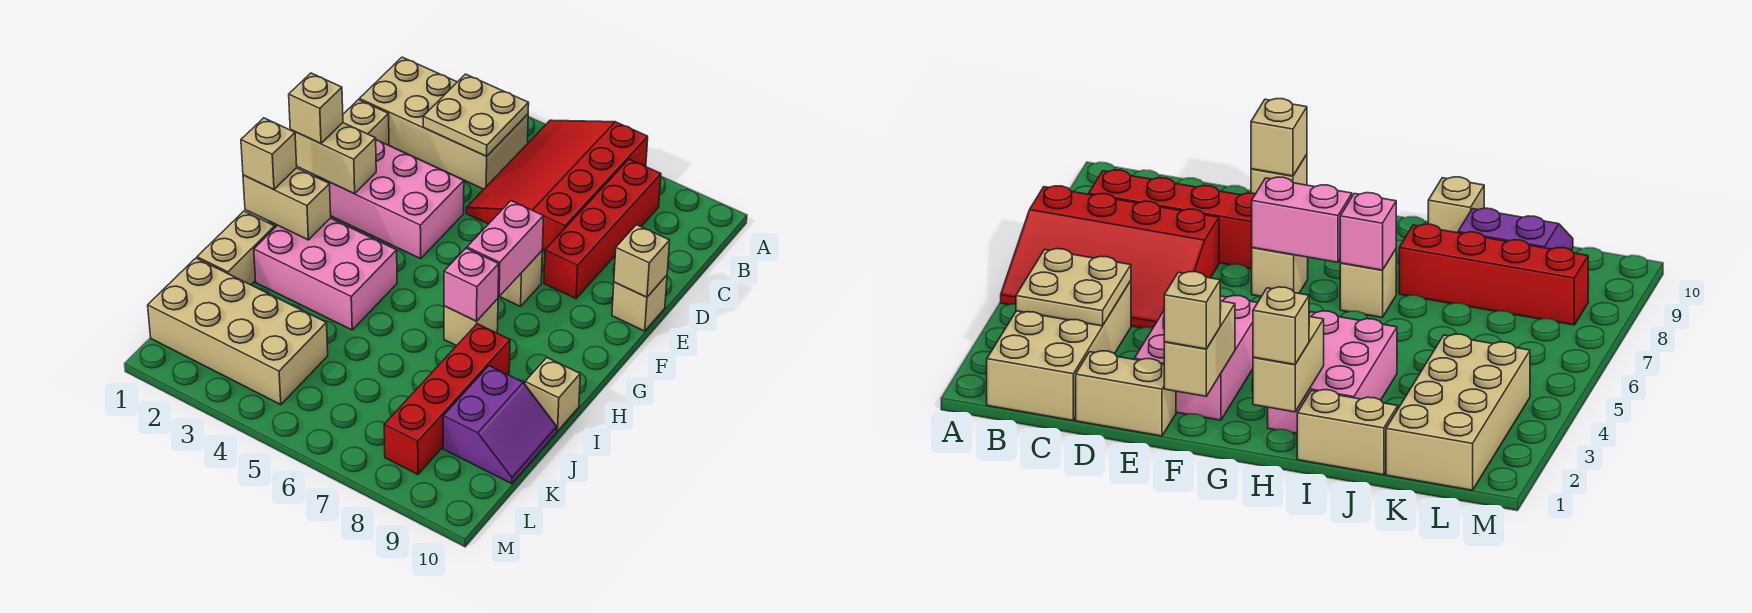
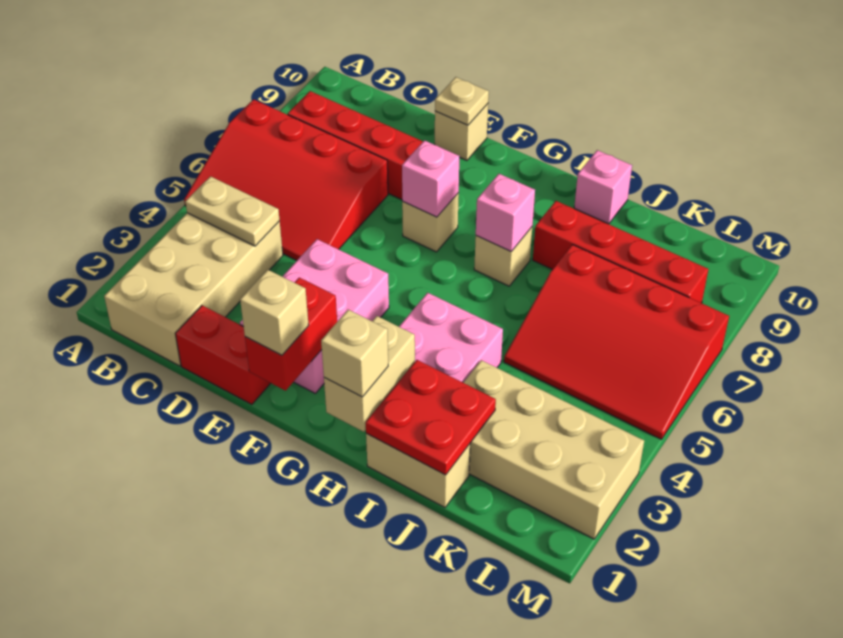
tan plate B3:C4 level 2 -> tan plate B4:C4 level 2
tan brick D1:E1 level 1 -> red brick D1:E1 level 1
tan brick E10 level 2 -> tan plate E10 level 2
tan brick F1:F2 level 2 -> red brick F1:F2 level 2
pink brick F7:G7 level 2 -> pink brick F7 level 2
none -> red plate I1:J2 level 2
tan brick I10 level 1 -> pink brick I10 level 1
none -> red slope J5:M7 level 1 top 7
purple slope J9:K10 level 1 top 9 -> none
tan brick K1:L4 level 1 -> tan brick J2:M3 level 1

